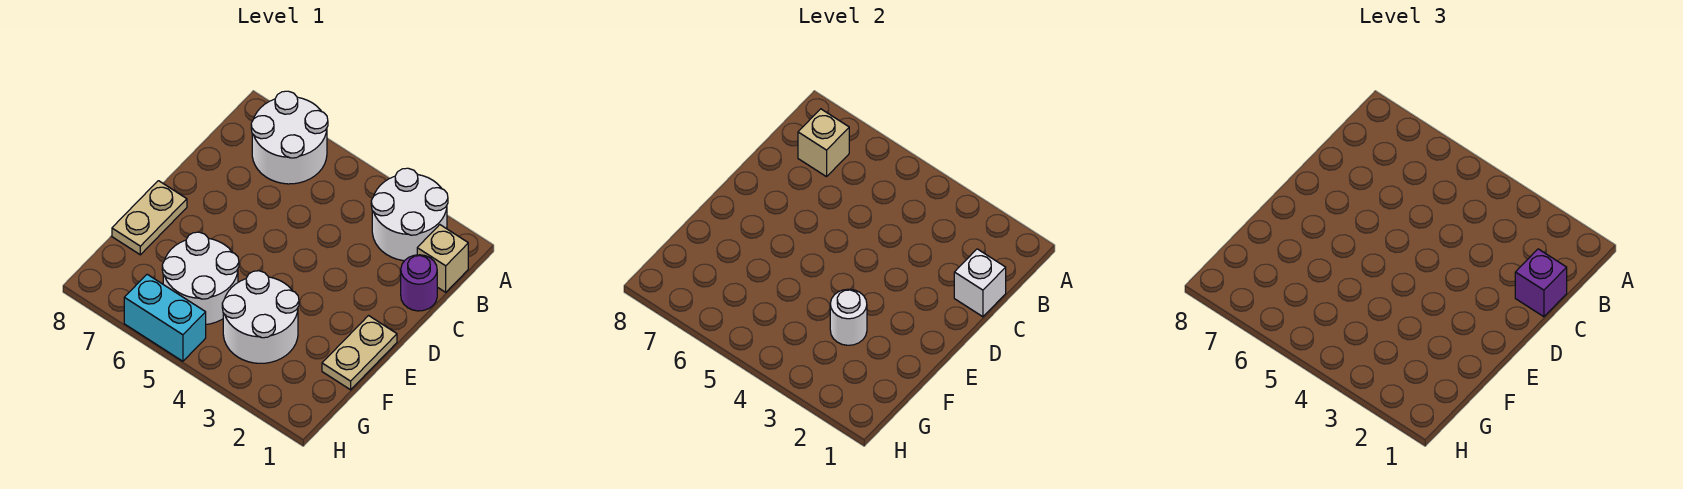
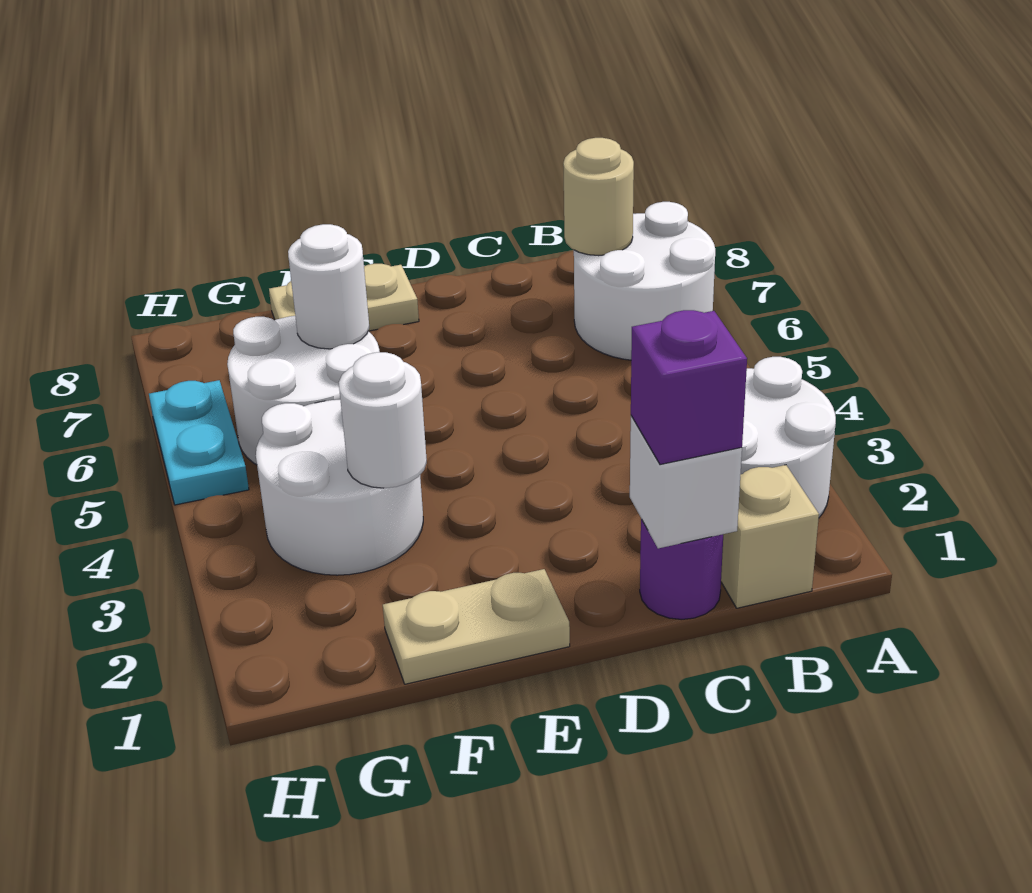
tan brick B7 level 2 -> tan round brick B7 level 2
none -> white round brick F6 level 2
cyan brick H5:H6 level 1 -> cyan plate H5:H6 level 1

